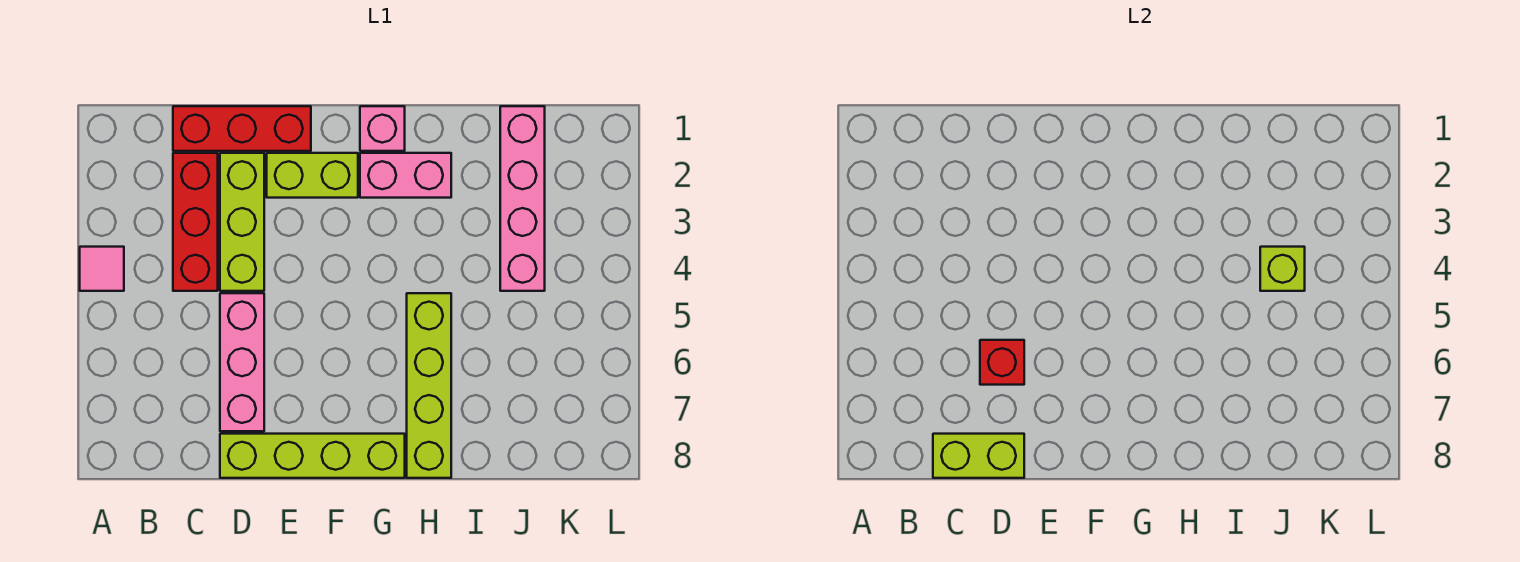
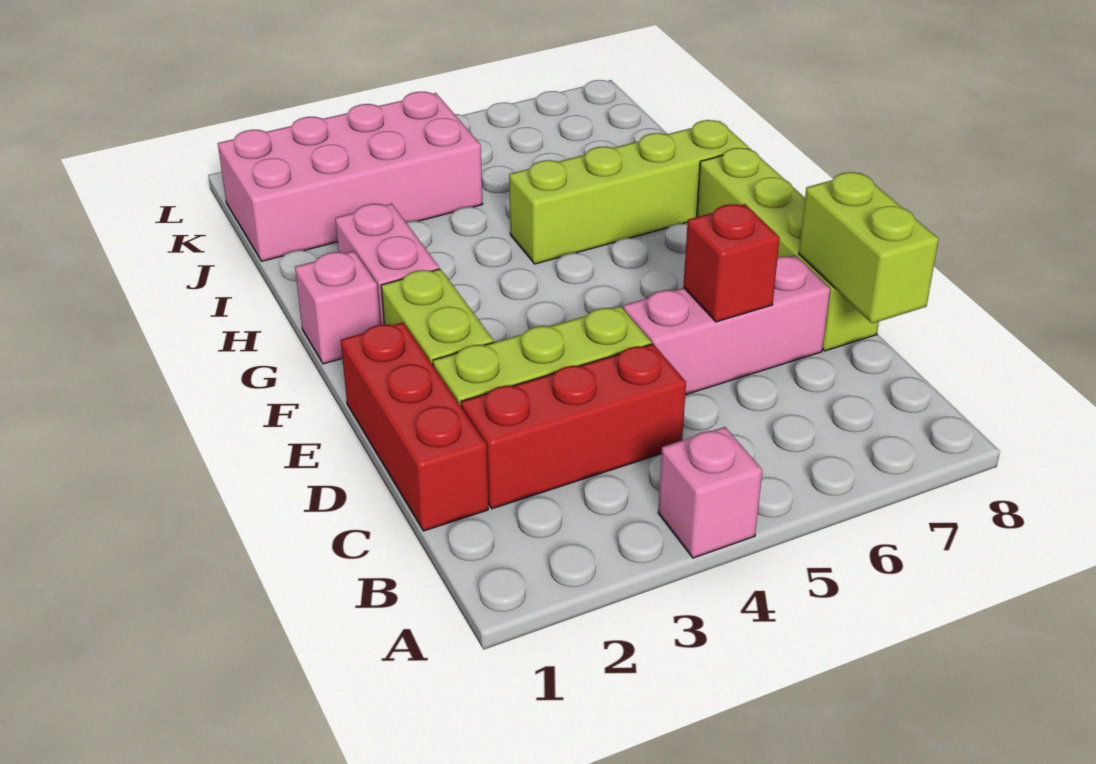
pink tile A4 level 1 -> pink brick A4 level 1
pink brick J1:J4 level 1 -> pink brick J1:K4 level 1
lime brick J4 level 2 -> none

